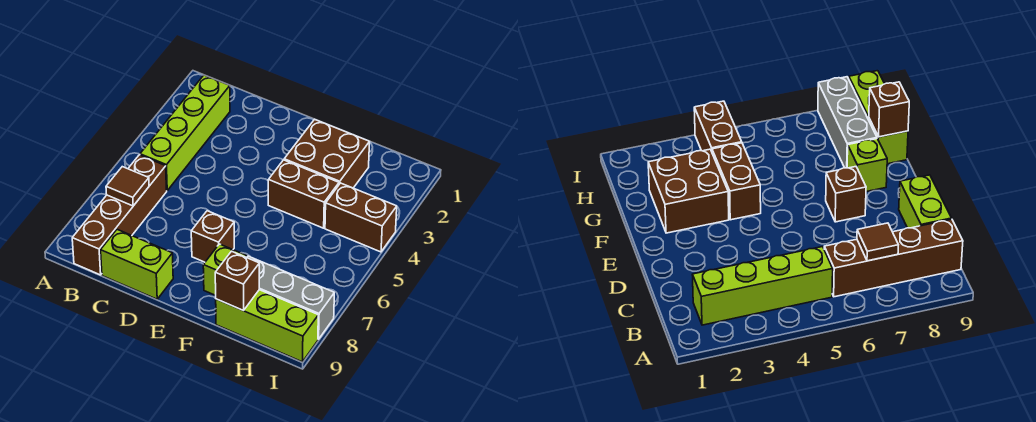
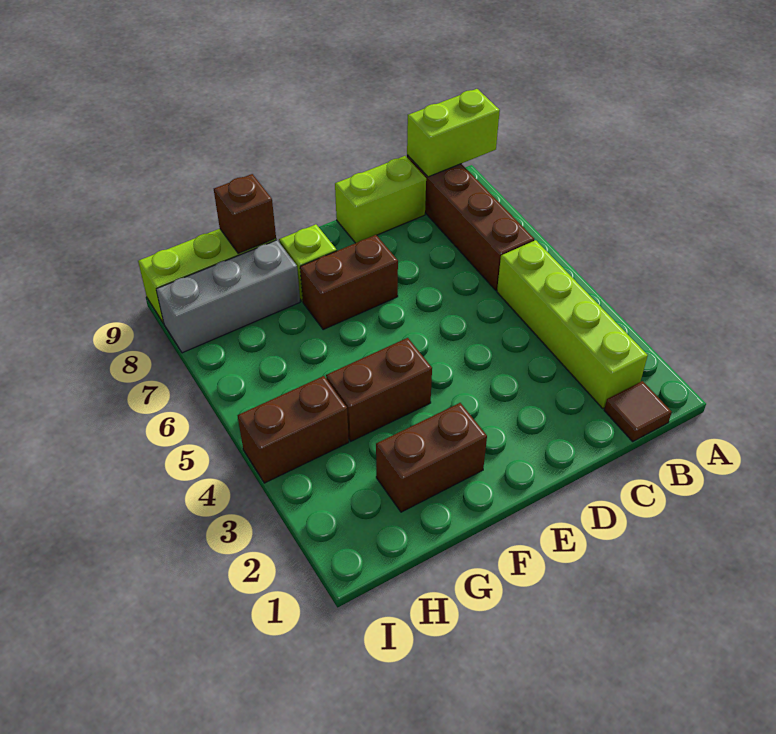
none -> lime brick A9:B9 level 2
brown tile B7 level 2 -> brown tile B1 level 1
brown brick E7 level 1 -> brown brick E7:F7 level 1
brown brick F2:G3 level 1 -> brown brick F2:G2 level 1

